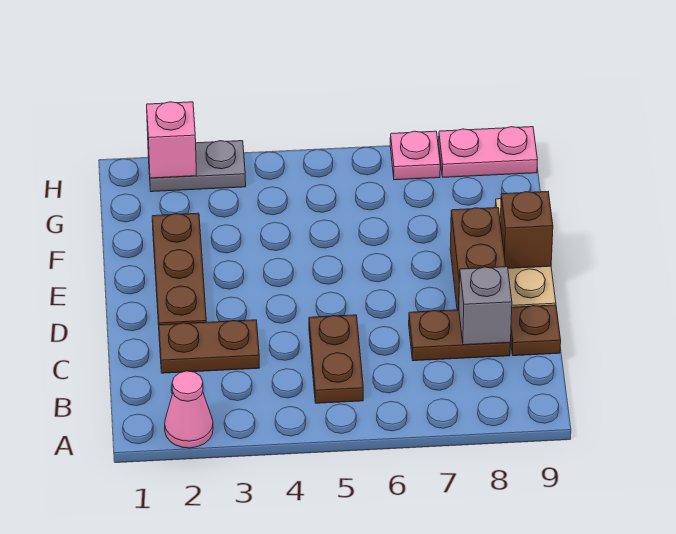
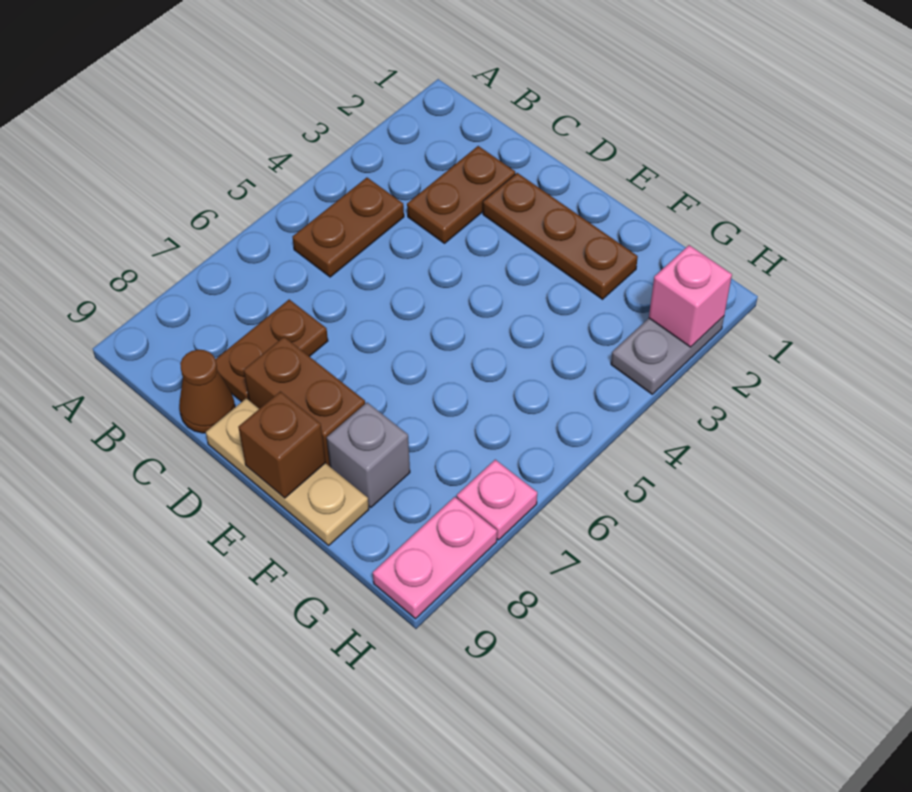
pink cone A2 level 1 -> none
brown plate B5:C5 level 1 -> brown plate B4:B5 level 1
grey brick C8 level 2 -> grey brick F8 level 1
brown plate C9 level 1 -> brown cone C9 level 1

